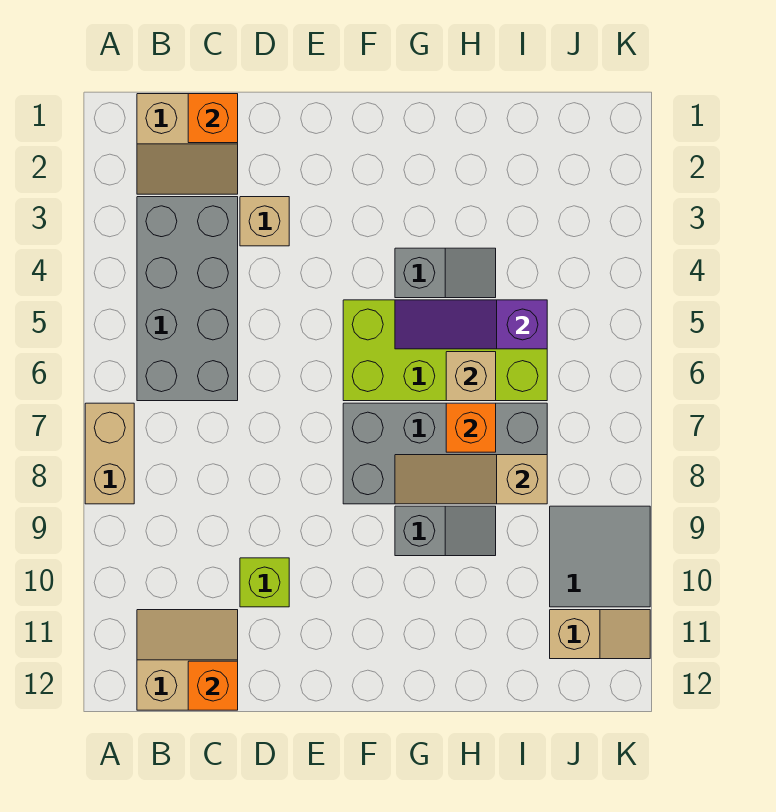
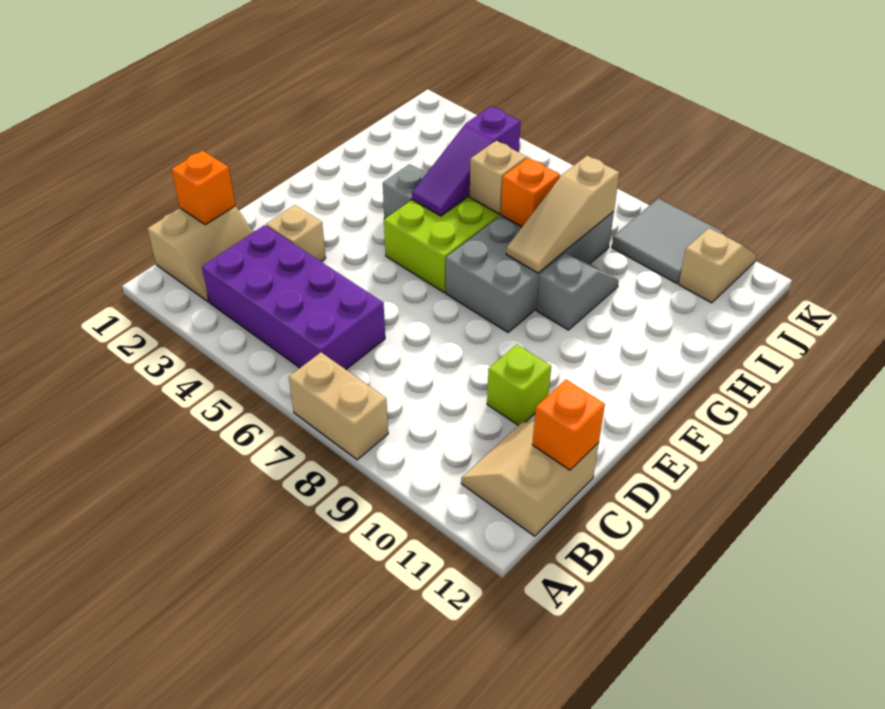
grey brick B3:C6 level 1 -> purple brick B3:C6 level 1

